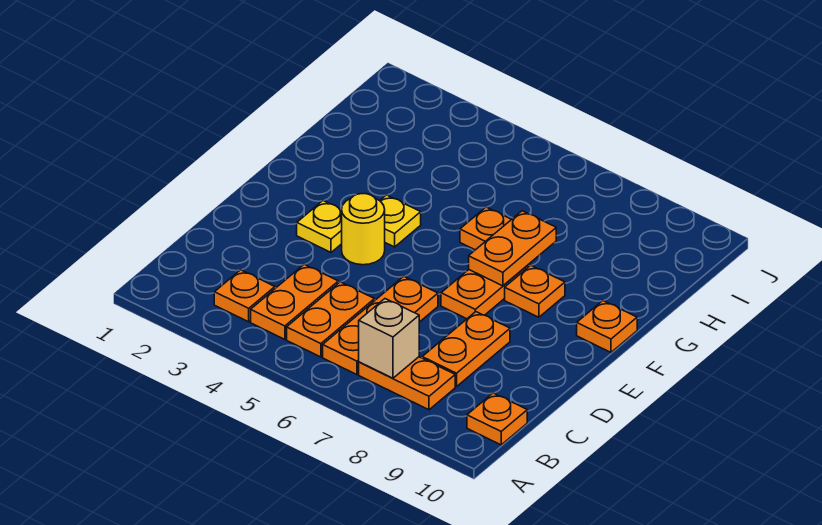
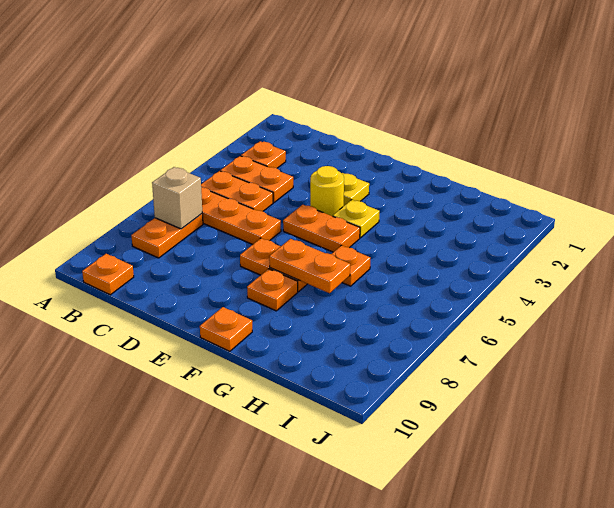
orange plate C8:D8 level 1 -> orange plate E5:F5 level 1

